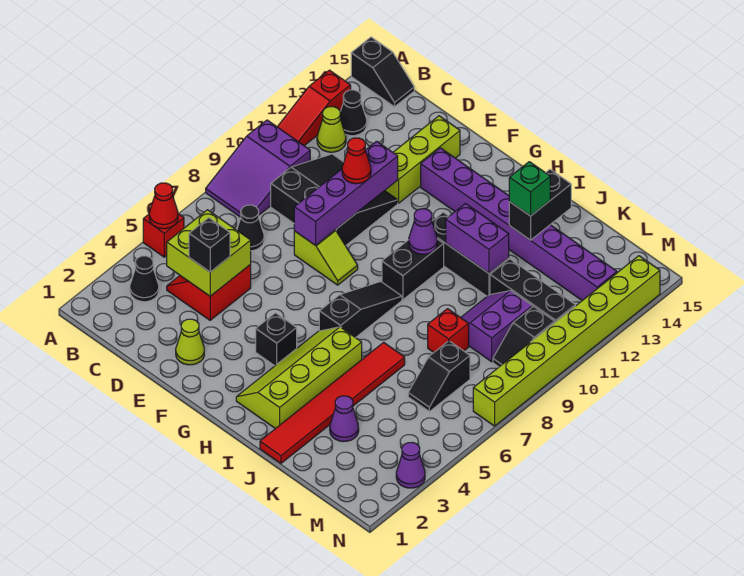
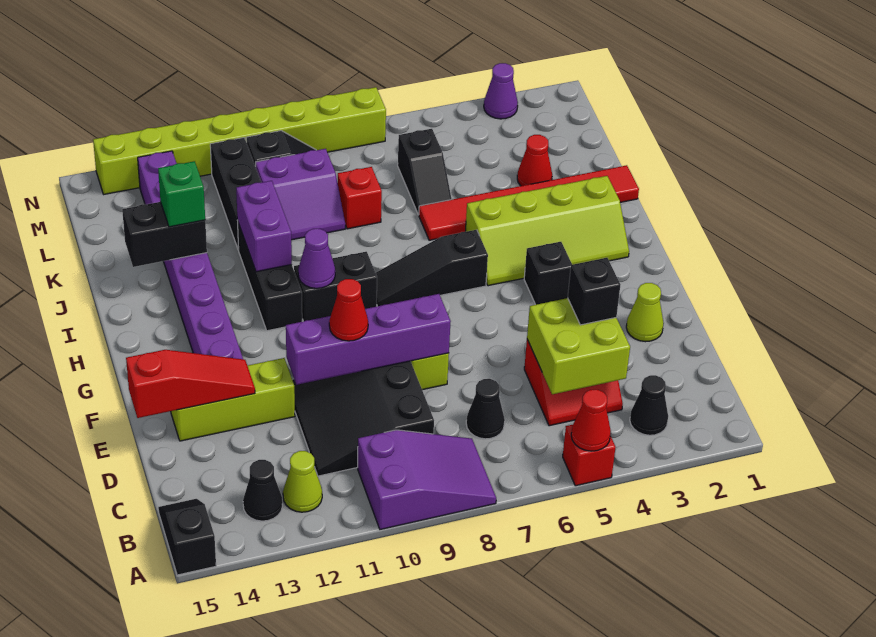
red slope A11:A13 level 1 top 13 -> red slope E13:E15 level 2 top 15
purple cone K3 level 1 -> red cone K3 level 1
black slope L6:L7 level 1 top 7 -> black slope K6:L6 level 1 top L

